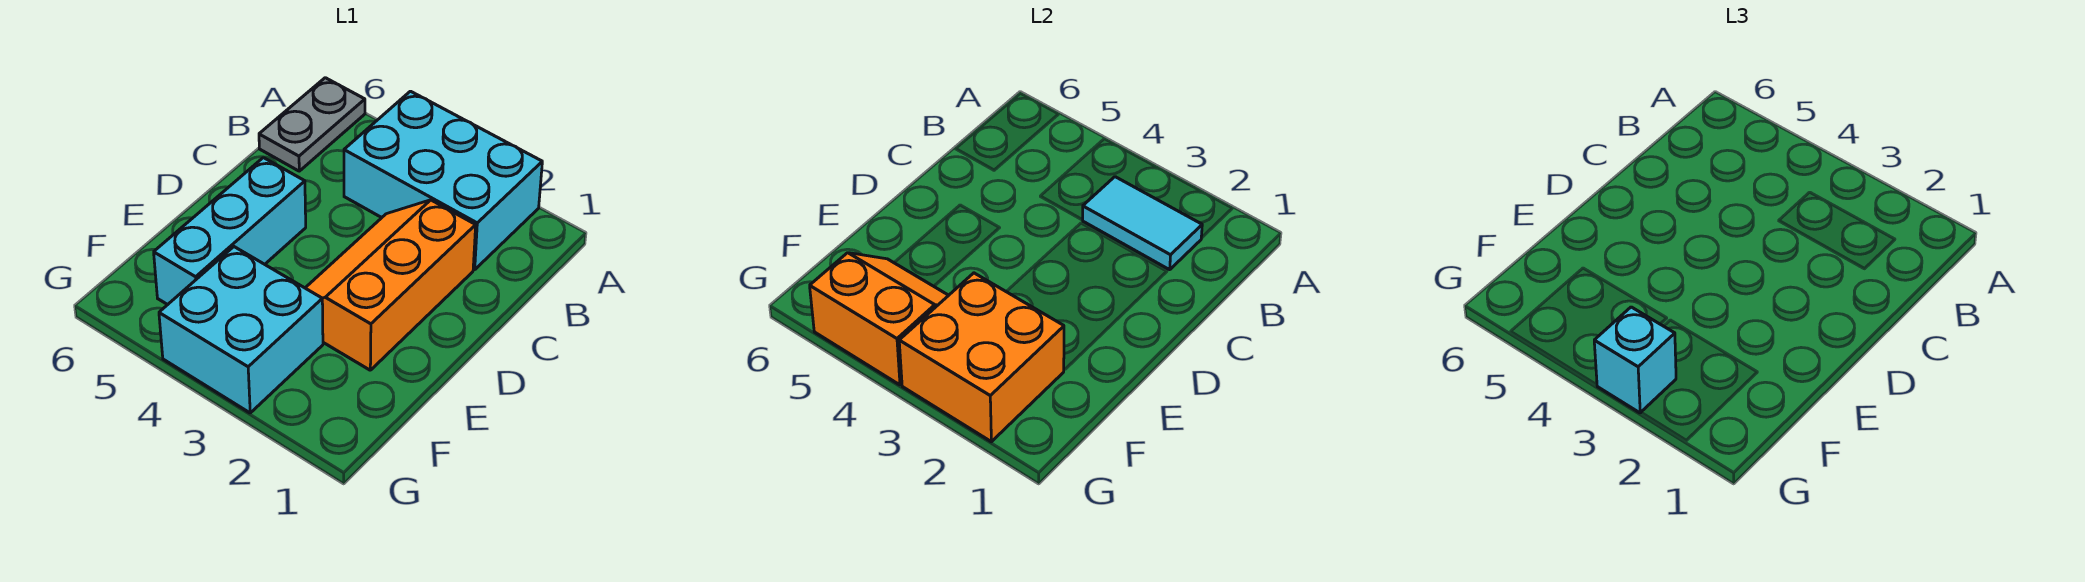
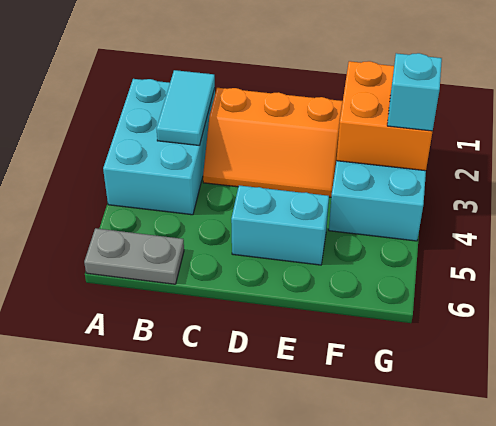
cyan brick D5:F5 level 1 -> cyan brick D5:E5 level 1
orange slope F4:G5 level 2 top G -> none

